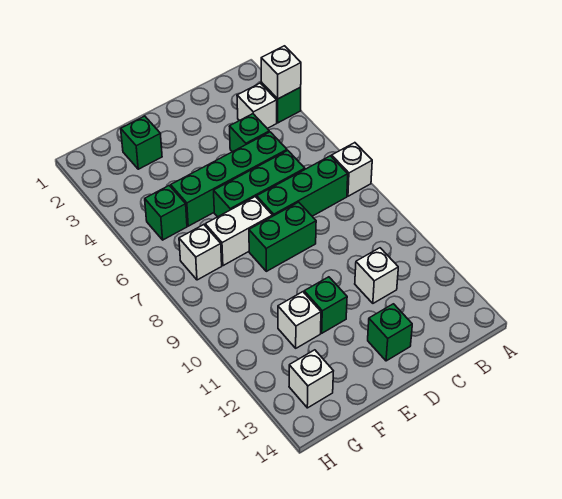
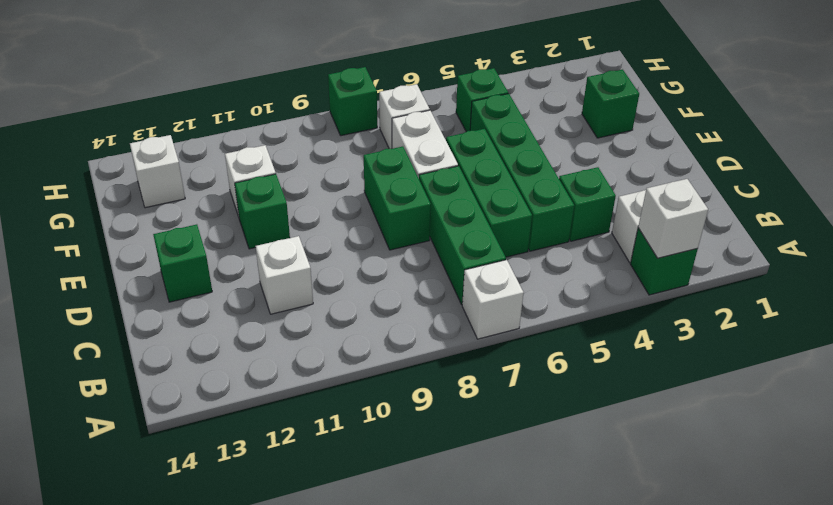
none -> green brick H8 level 1

